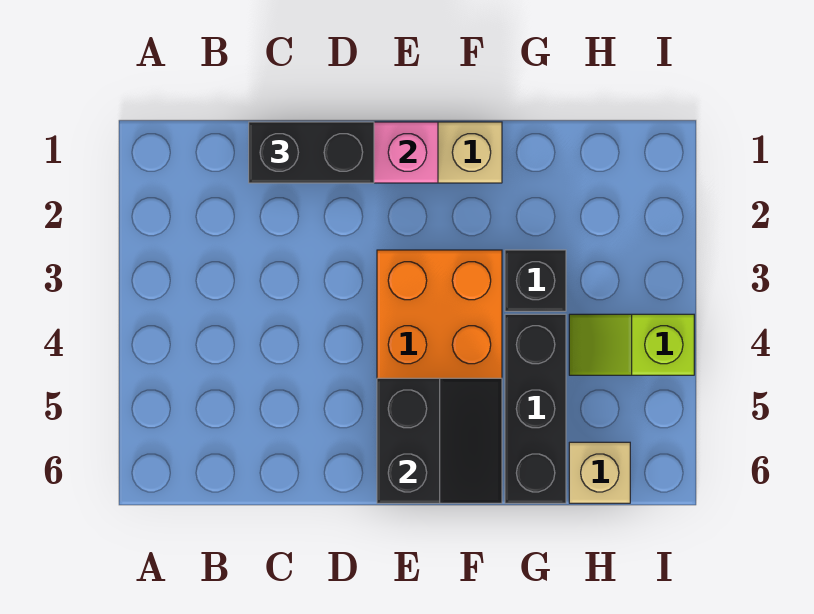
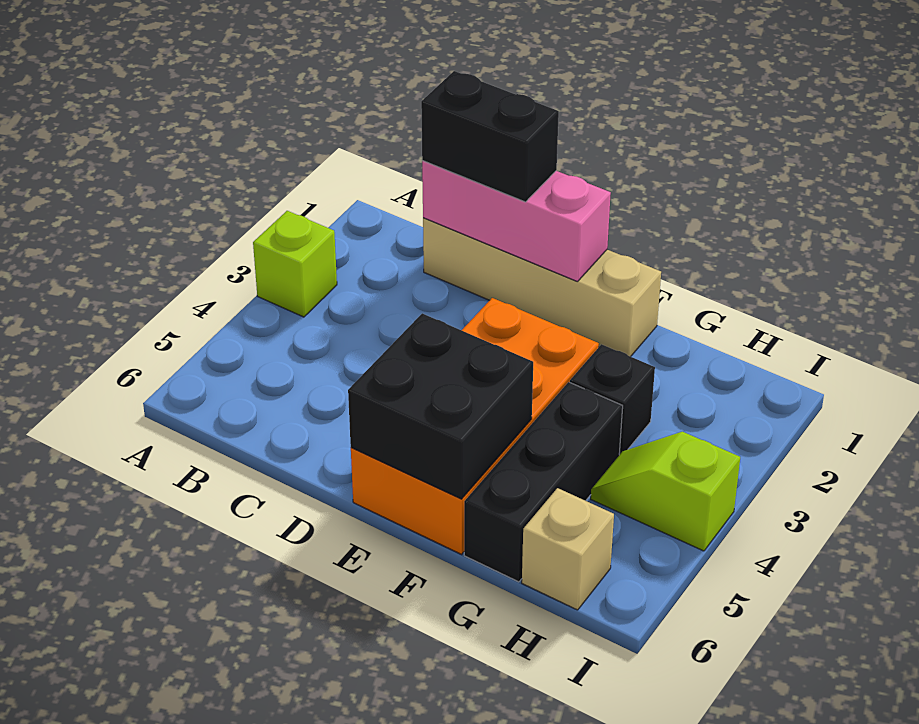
none -> lime brick A3 level 1
black slope E5:F6 level 2 top E -> black brick E5:F6 level 2

